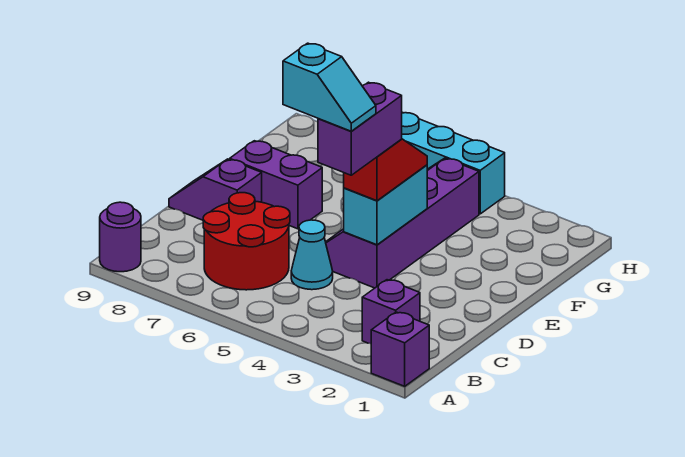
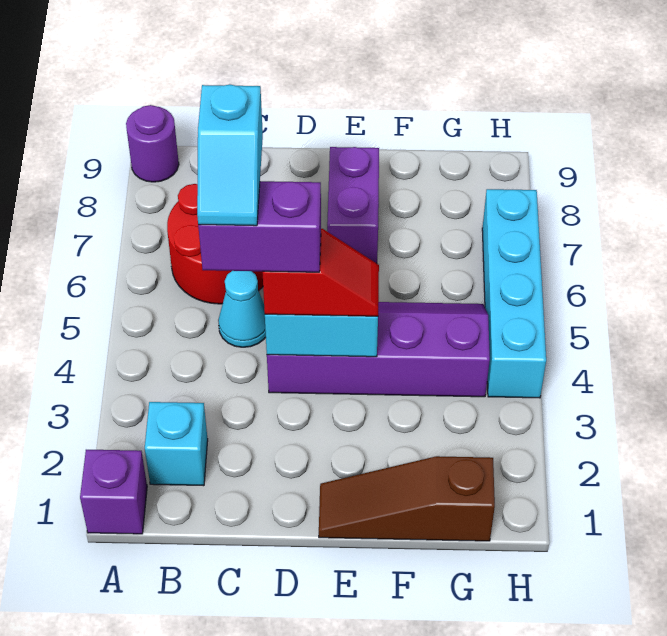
purple brick B2 level 1 -> cyan brick B2 level 1
purple slope D8:D9 level 1 top 8 -> none
none -> brown slope E1:G1 level 1 top G

